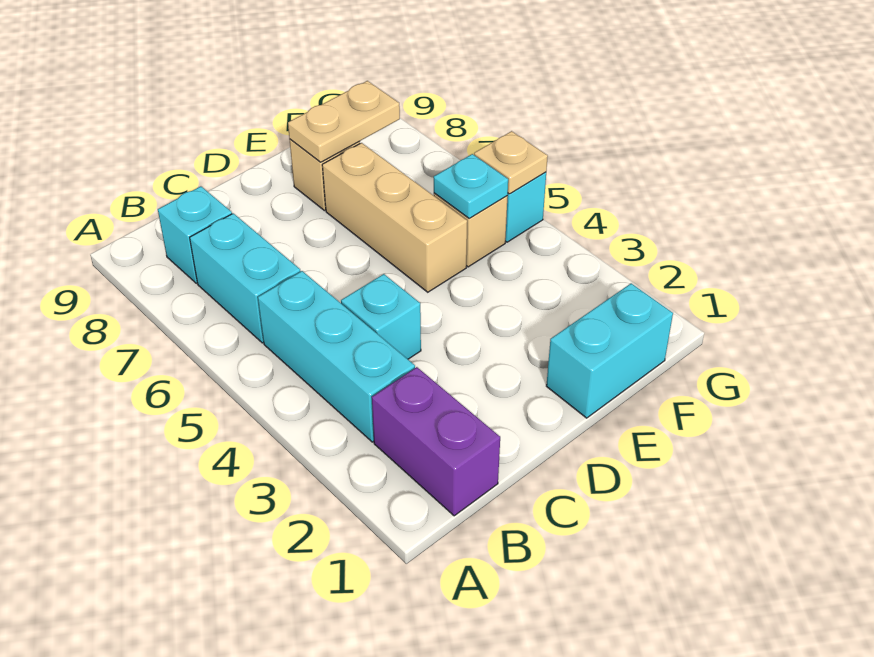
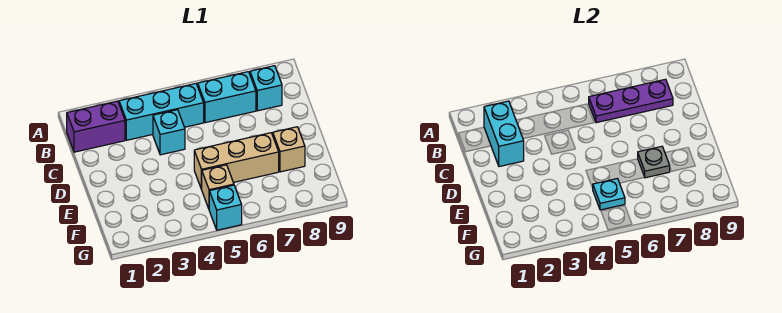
none -> purple plate B6:B8 level 2
cyan brick E1:F1 level 1 -> cyan brick B2:C2 level 2
none -> grey plate E7 level 2
tan plate E8:F8 level 2 -> none
tan plate G5 level 2 -> none

